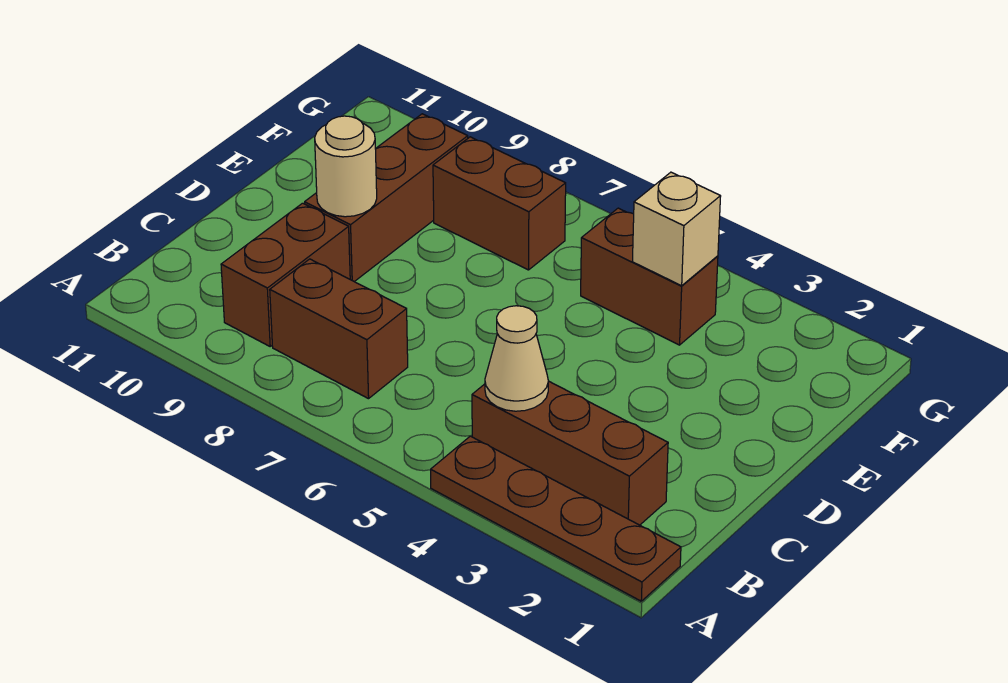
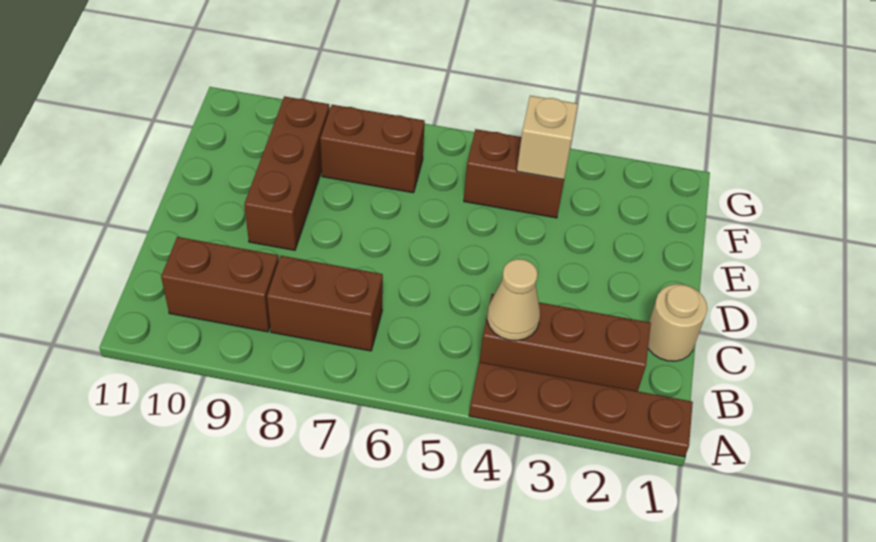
brown brick B9:C9 level 1 -> brown brick B9:B10 level 1
tan round brick D9 level 2 -> tan round brick C1 level 1

